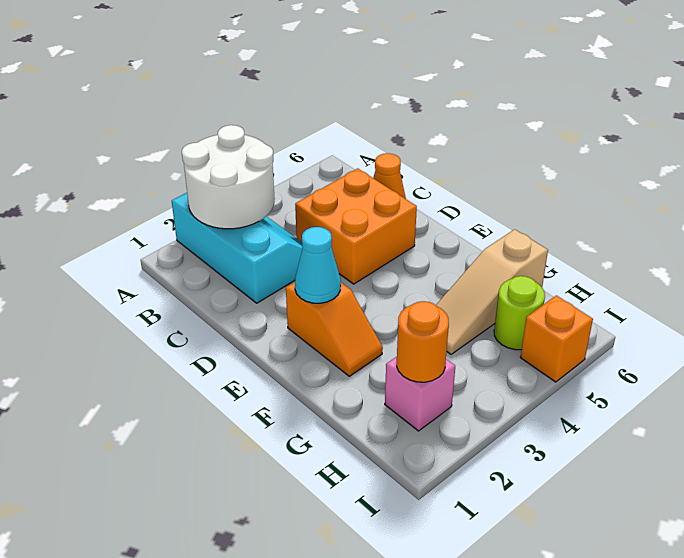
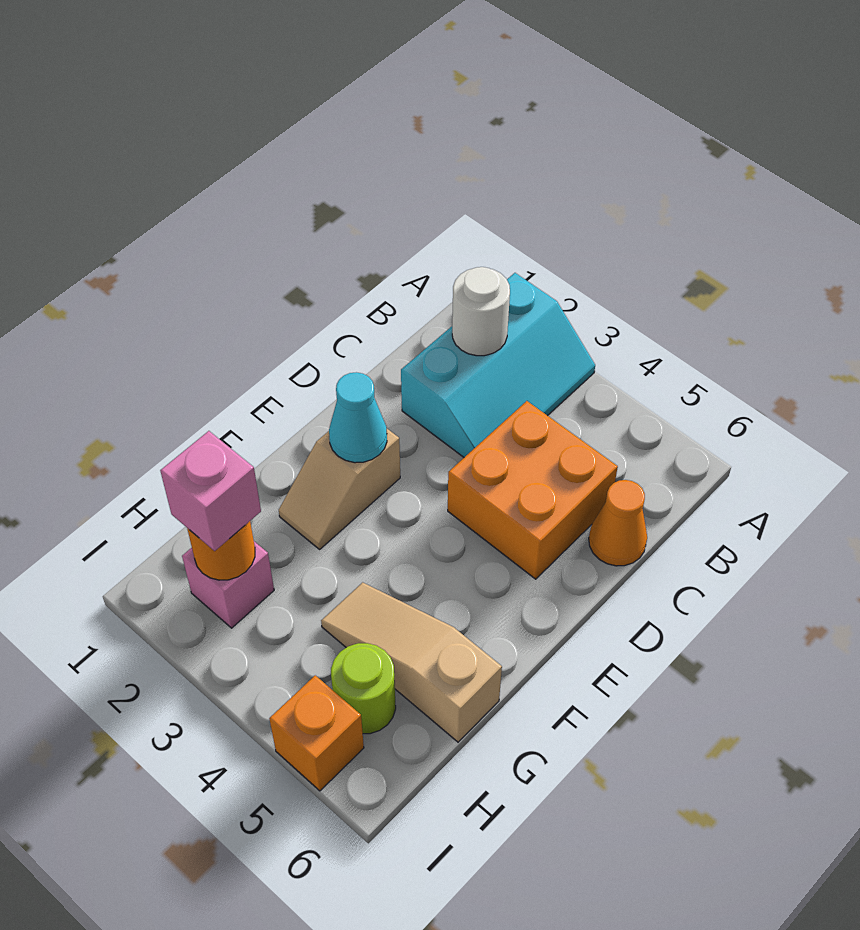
white round brick A2:B3 level 2 -> white round brick B2 level 2
orange slope E2:F2 level 1 top E -> tan slope E2:F2 level 1 top E
none -> pink brick H2 level 3

